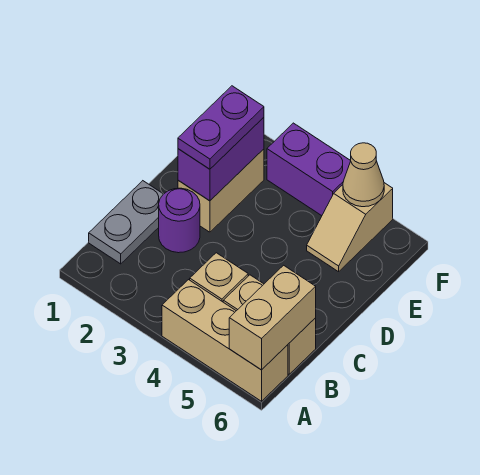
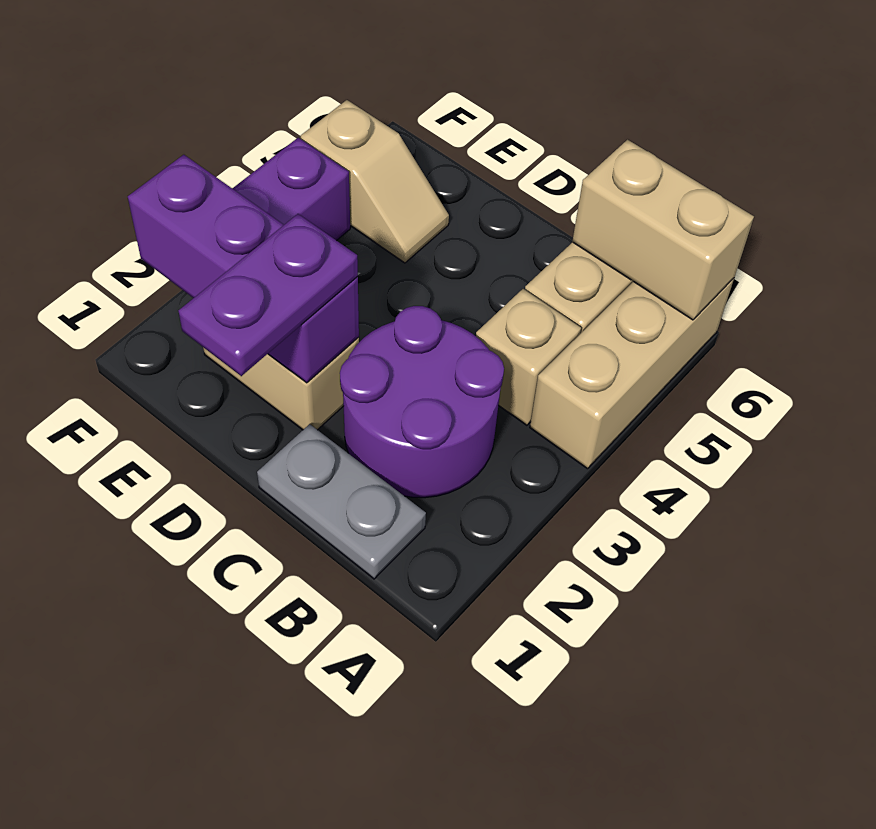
purple round brick C2 level 1 -> purple round brick B2:C3 level 1
purple brick D2:E2 level 2 -> purple brick D2:F2 level 2
purple plate D2:E2 level 3 -> purple plate D1:D2 level 3
tan cone F5 level 2 -> none

